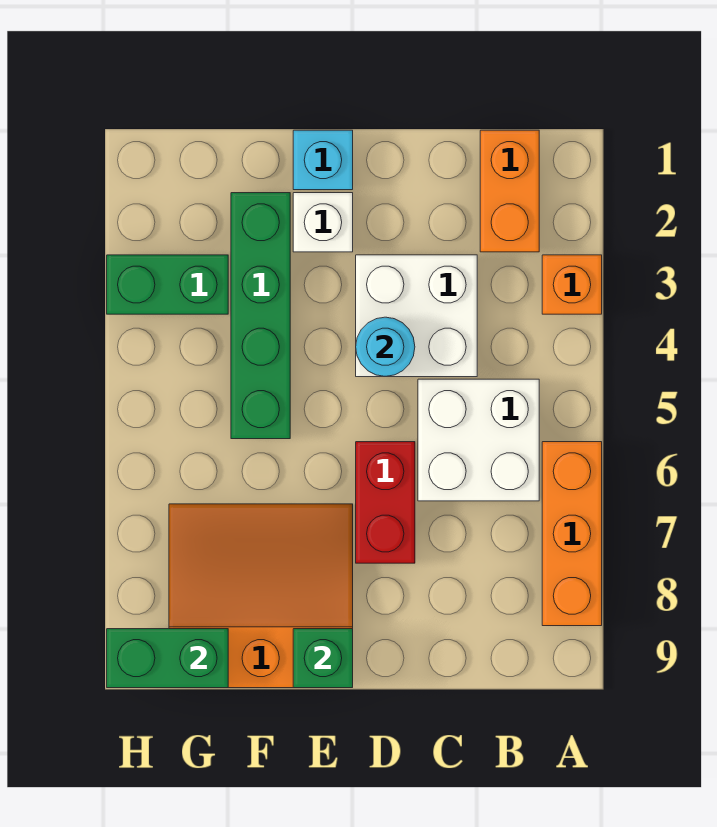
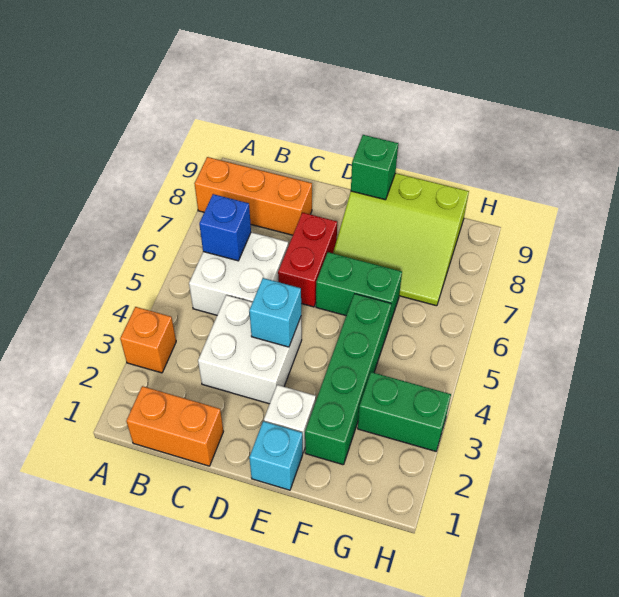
orange brick A6:A8 level 1 -> orange brick A8:C8 level 1
orange brick B1:B2 level 1 -> orange brick B1:C1 level 1
none -> blue brick B6 level 2
cyan round brick D4 level 2 -> cyan brick D4 level 2
orange slope E7:G9 level 1 top 9 -> lime slope E7:G9 level 1 top 9
green brick G9:H9 level 2 -> green brick E6:F6 level 1

